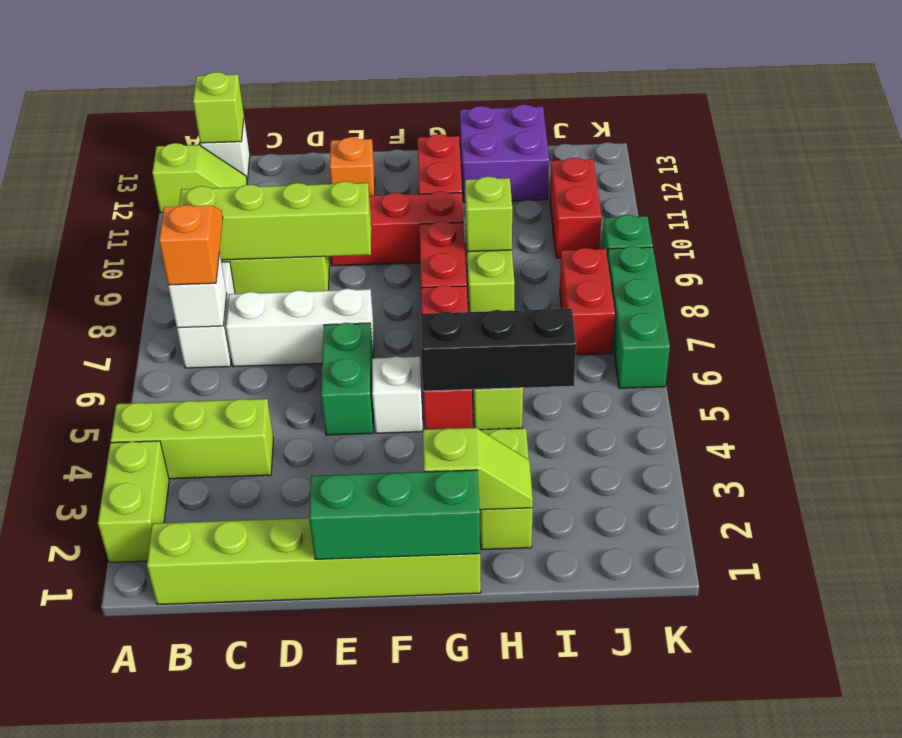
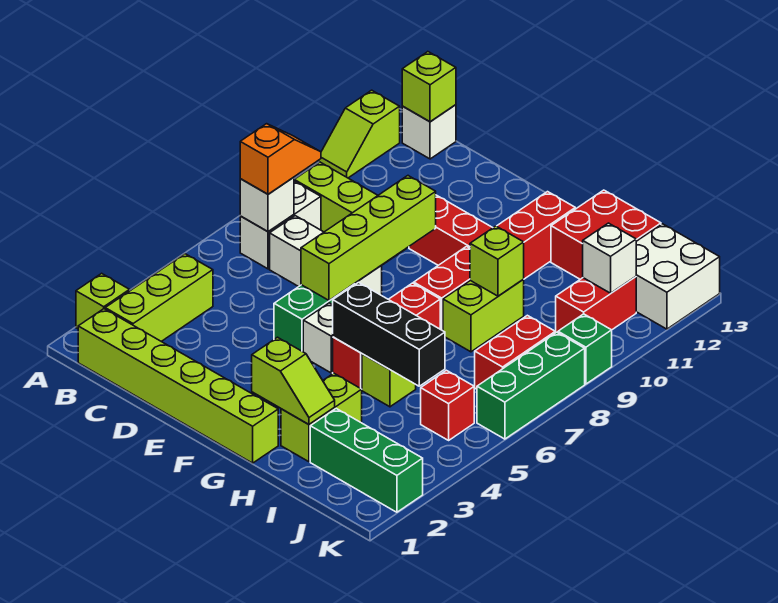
lime brick A2:A3 level 1 -> lime brick A2 level 1
lime brick A4:C4 level 1 -> lime brick B2:B4 level 1
lime slope A12:B12 level 1 top A -> lime slope A11:A12 level 1 top 12
lime brick B9:E9 level 2 -> lime brick E6:E9 level 2
green brick E1:G1 level 2 -> green brick I2:K2 level 1
orange brick E12 level 1 -> none
purple brick H12:I13 level 1 -> red brick H12:I13 level 1
none -> red brick J5 level 1
none -> white brick J11 level 2
none -> white brick J12:K13 level 1

